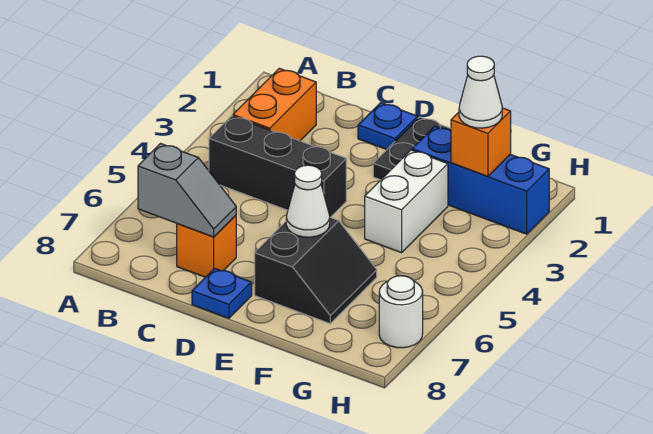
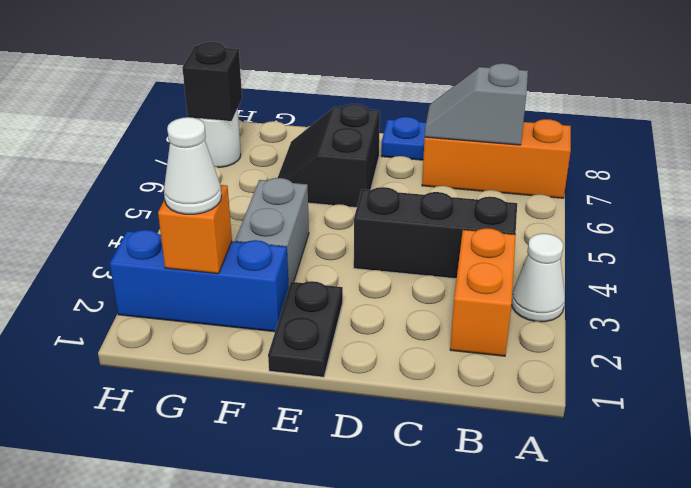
orange brick C7 level 1 -> orange brick A7:C7 level 1
blue plate D1 level 1 -> none
white cone E6 level 2 -> white cone A3 level 1
white brick F3:F4 level 1 -> grey brick F3:F4 level 1
none -> black brick H7 level 2

